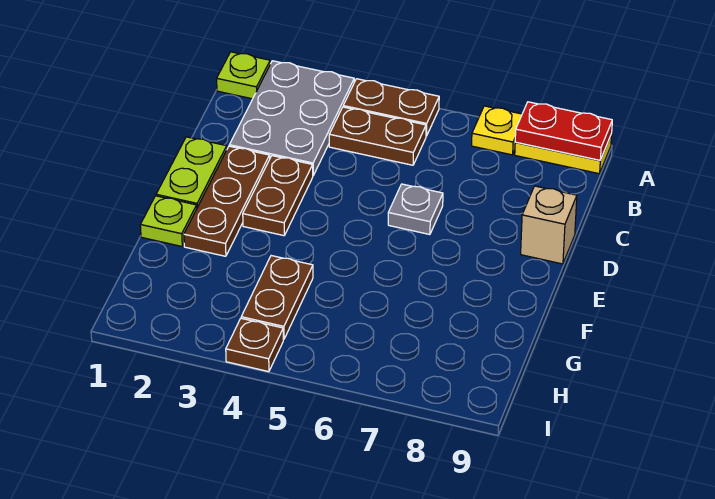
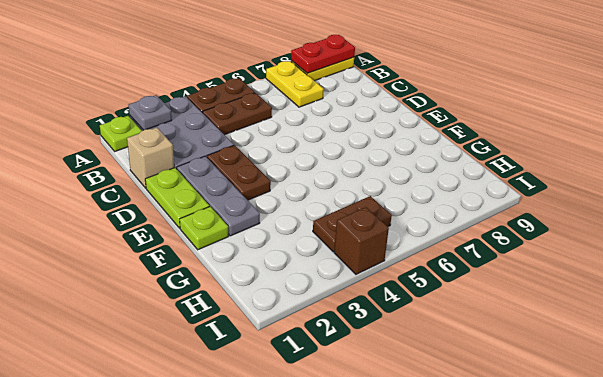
yellow plate A7 level 1 -> yellow plate A7:B7 level 1
brown plate D2:F2 level 1 -> grey plate D2:F2 level 1
grey plate D6 level 1 -> grey plate A2 level 2
tan brick D9 level 1 -> tan brick C1 level 1
brown plate G4:H4 level 1 -> brown plate H4:H5 level 1
brown plate I4 level 1 -> brown brick I4 level 1

